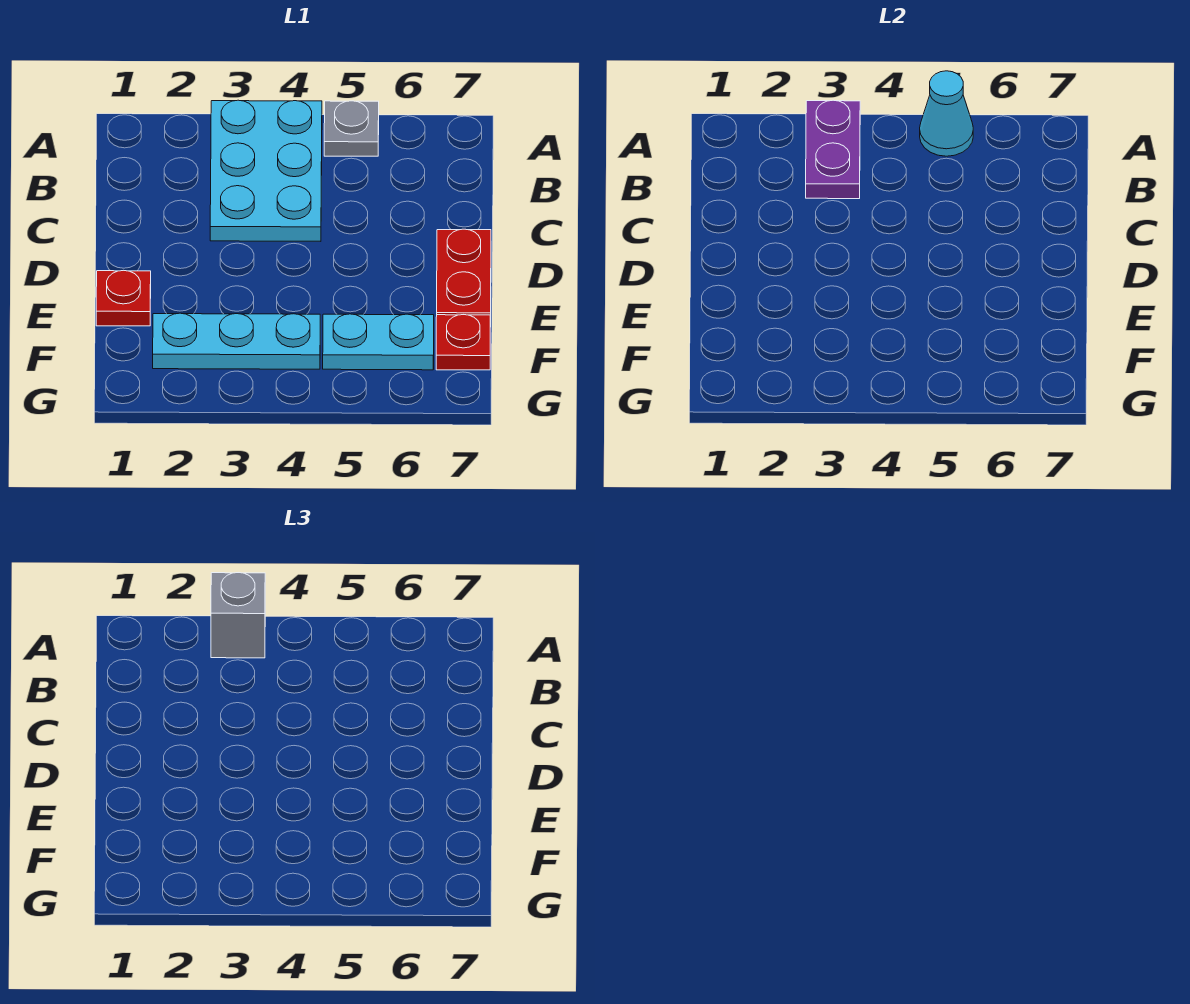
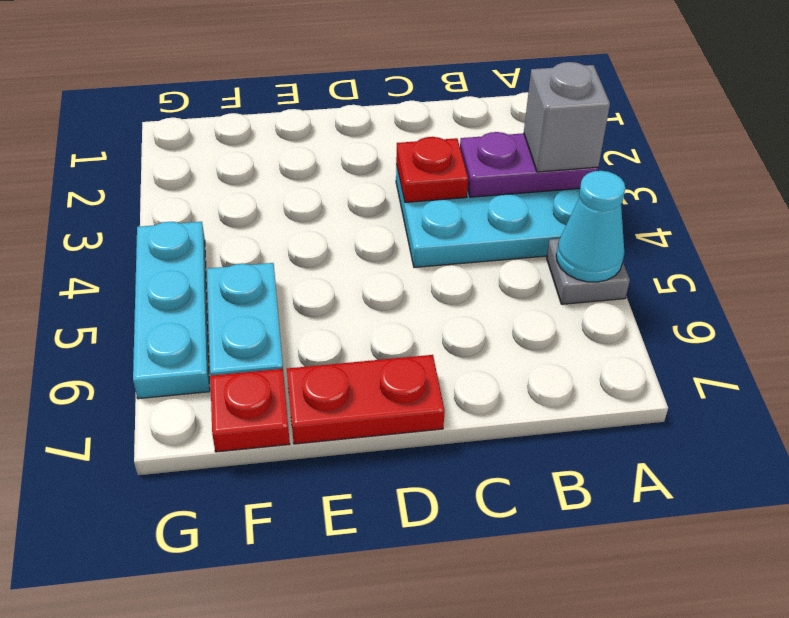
red plate E1 level 1 -> red plate C3 level 2
cyan plate F2:F4 level 1 -> cyan plate G4:G6 level 1

